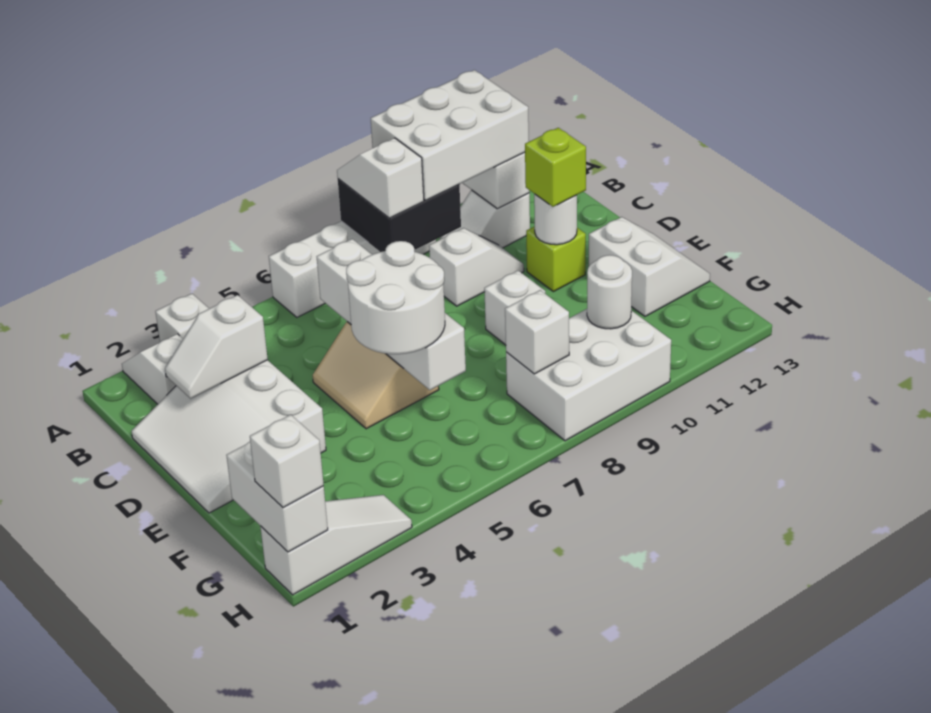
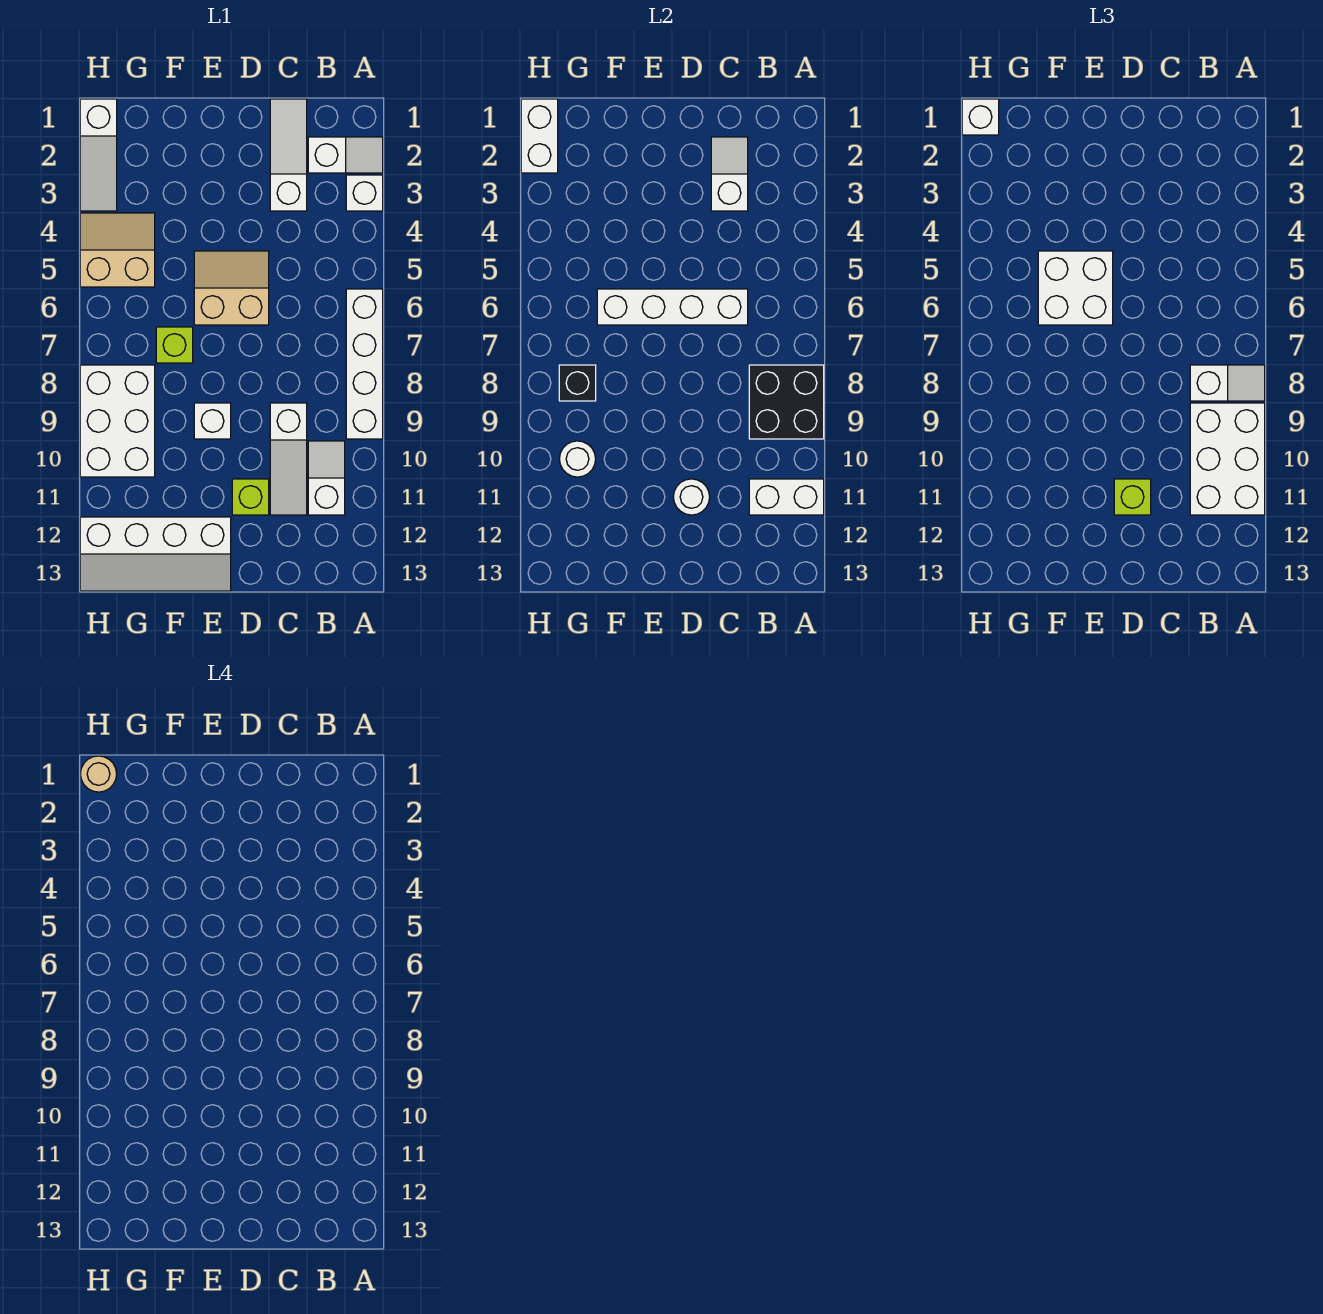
white slope C1:E3 level 1 top 3 -> white slope C1:C3 level 1 top 3
white slope C9:C10 level 1 top 9 -> white slope C9:C11 level 1 top 9
white round brick E5:F6 level 3 -> white brick E5:F6 level 3
white slope E12:F13 level 1 top 12 -> white slope E12:H13 level 1 top 12
none -> lime brick F7 level 1
white brick G1:H1 level 2 -> white brick H1:H2 level 2
none -> tan slope G4:H5 level 1 top 5
white brick G8 level 2 -> black brick G8 level 2
none -> tan round brick H1 level 4

